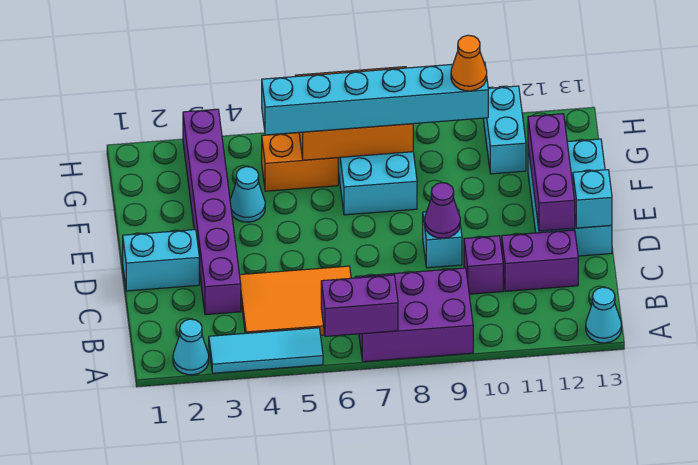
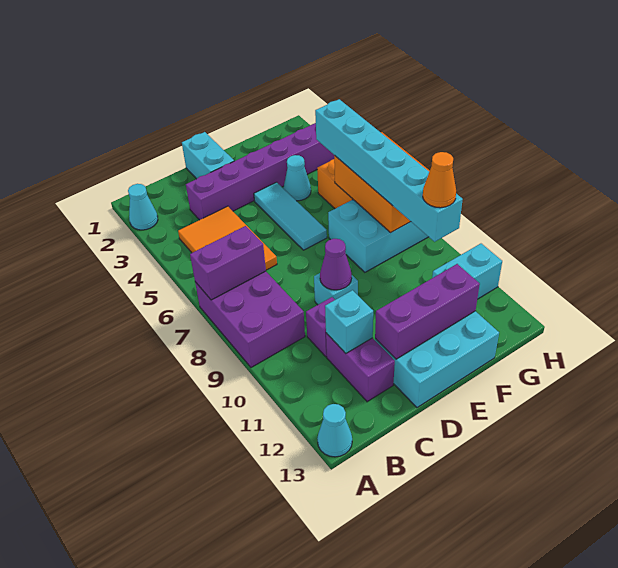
cyan tile A3:A5 level 1 -> cyan tile E4:E6 level 1
purple brick A6:A7 level 2 -> purple brick A7:B7 level 2
cyan brick D13 level 2 -> cyan brick C11 level 2

